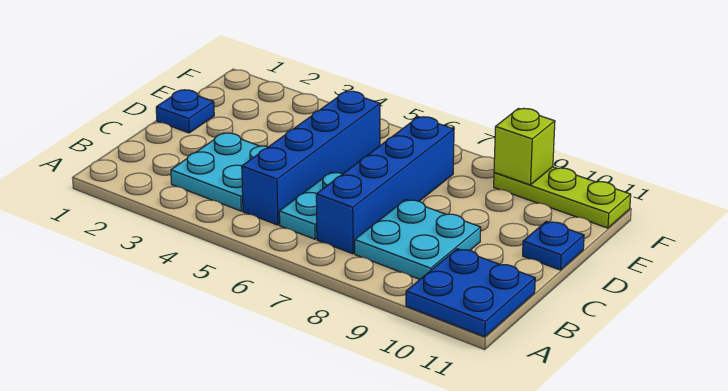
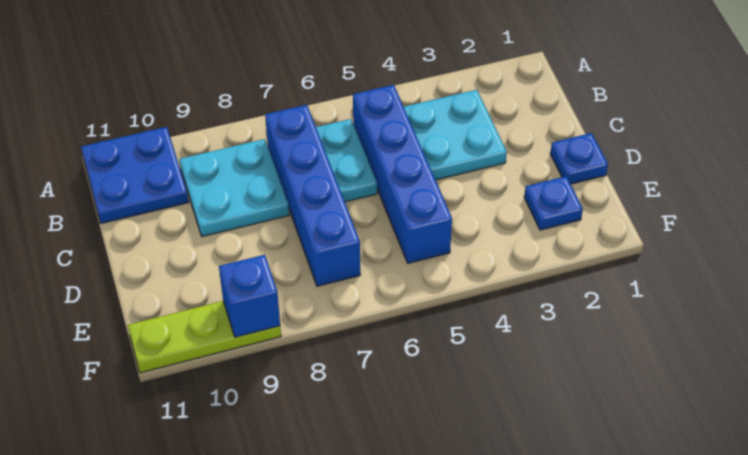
blue plate D11 level 1 -> blue plate E2 level 1
lime brick F9 level 2 -> blue brick F9 level 2

